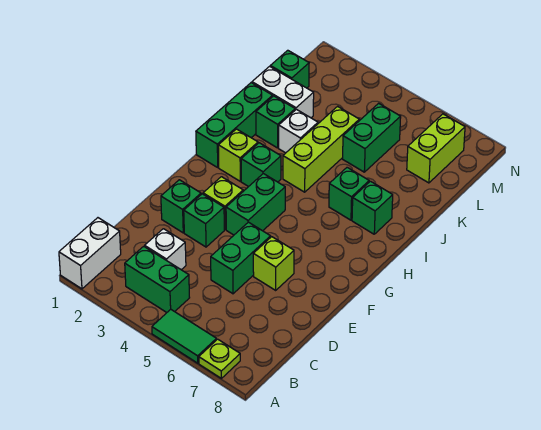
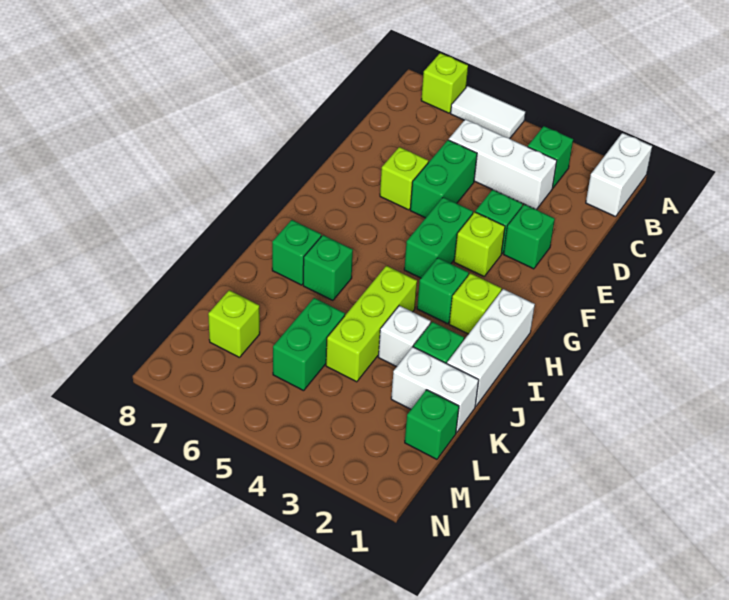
green tile A5:A6 level 1 -> white tile A5:A6 level 1
lime plate A7 level 1 -> lime brick A7 level 1
green brick B3:B4 level 1 -> green brick B3 level 1
white brick C3 level 1 -> white brick C3:C5 level 1
green brick H1:J1 level 1 -> white brick H1:J1 level 1
lime brick L7:M7 level 1 -> lime brick L7 level 1

